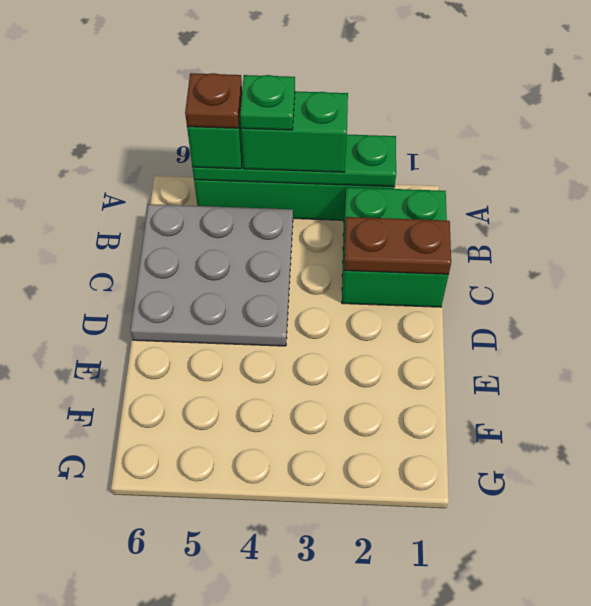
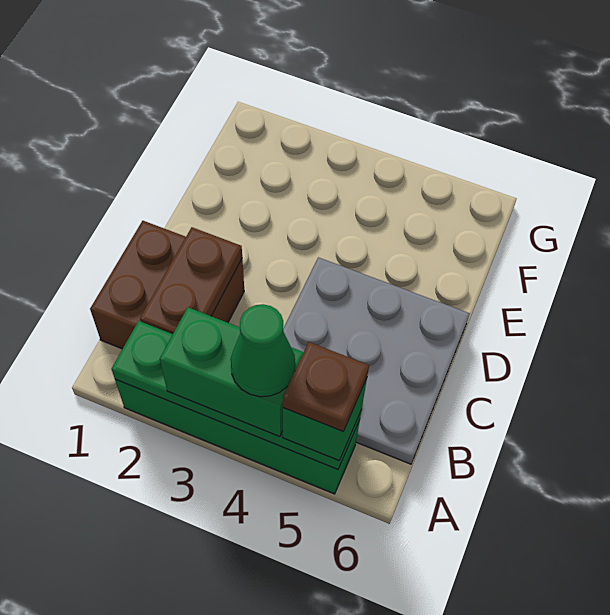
green plate A4 level 4 -> green cone A4 level 4
green brick B1:C2 level 1 -> brown brick B1:C2 level 1
brown plate C1:C2 level 2 -> brown plate B2:C2 level 2

